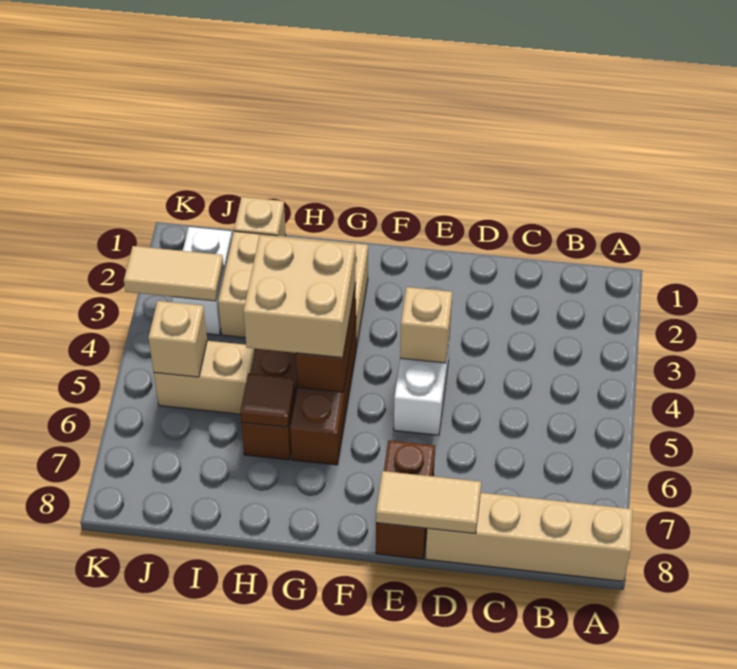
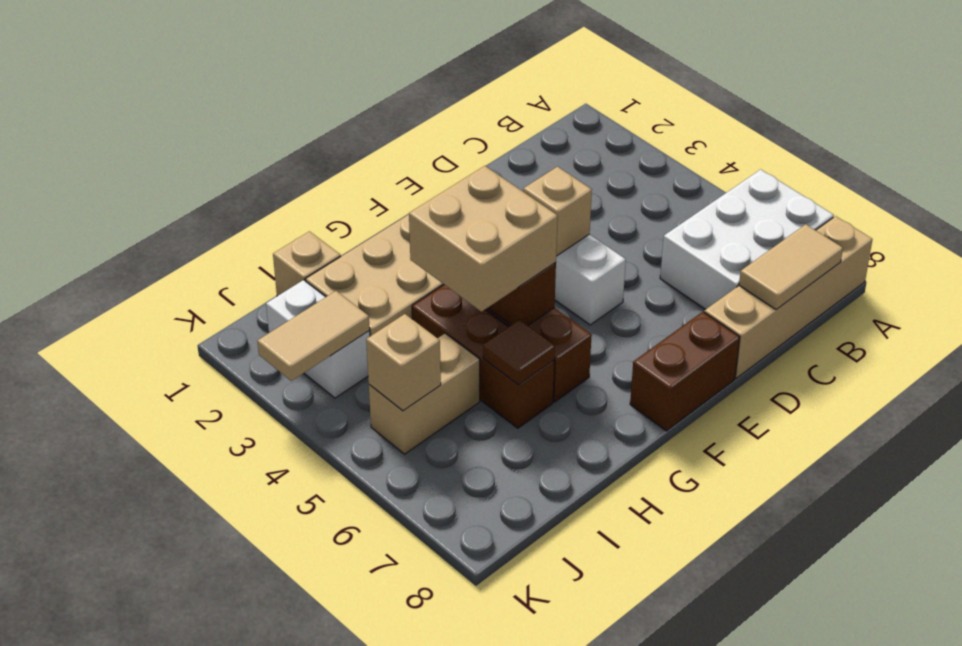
none -> white brick A6:C7 level 1
tan tile D8:E8 level 2 -> tan tile B8:C8 level 2
brown brick E7:E8 level 1 -> brown brick E8:F8 level 1

